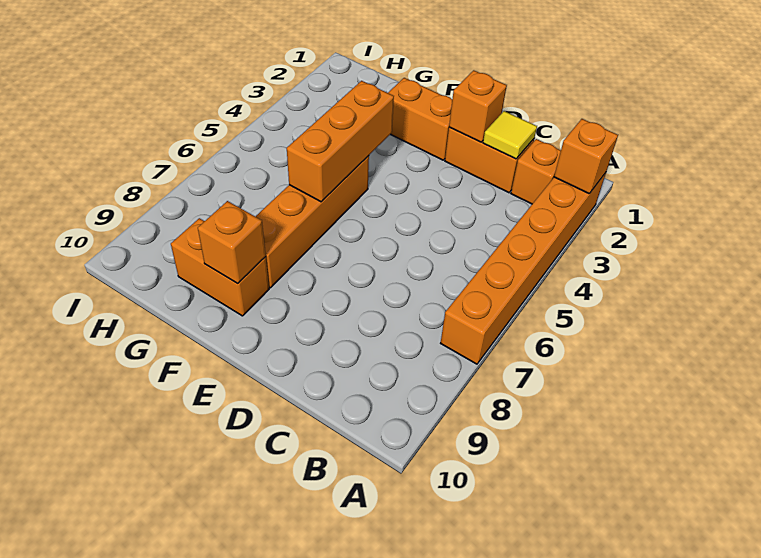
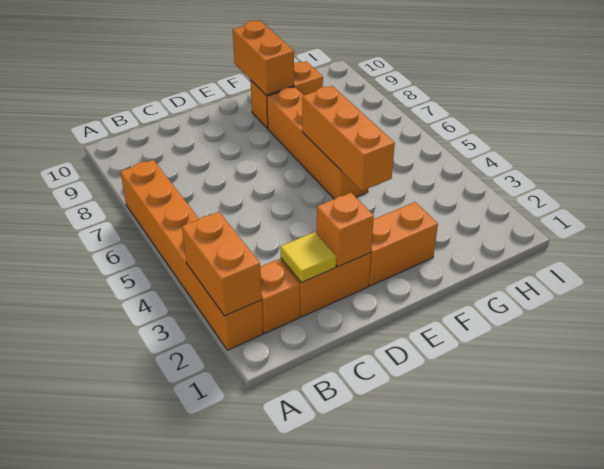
orange brick A2 level 2 -> orange brick A2:A3 level 2
orange brick F9 level 2 -> orange brick F9:F10 level 2

